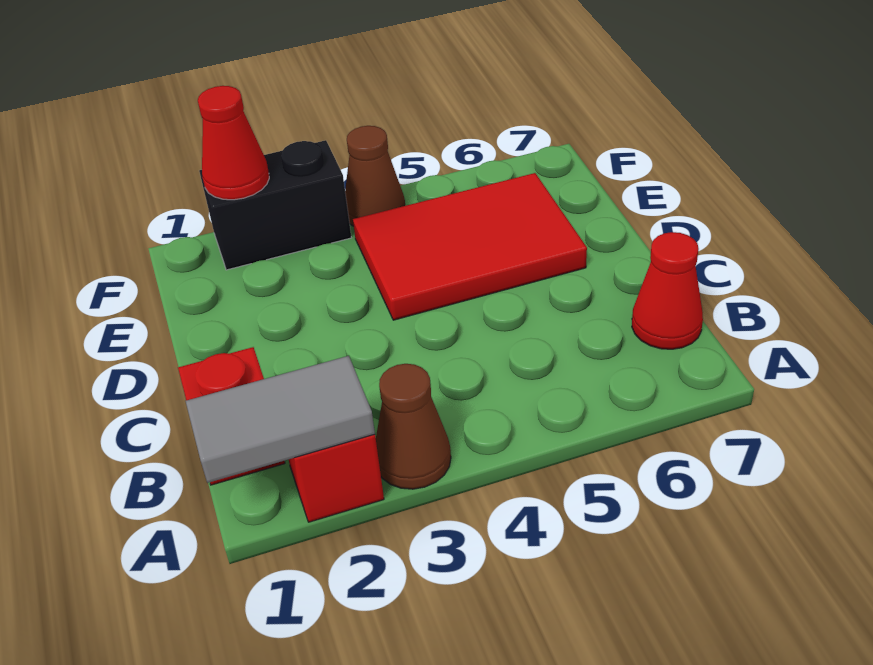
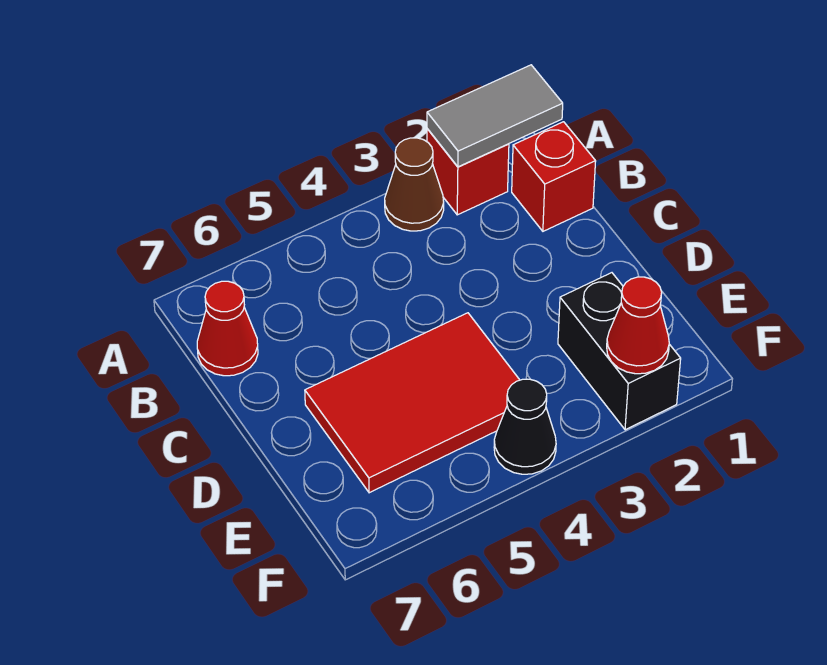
black brick F2:F3 level 1 -> black brick E2:F2 level 1
brown cone F4 level 1 -> black cone F4 level 1

